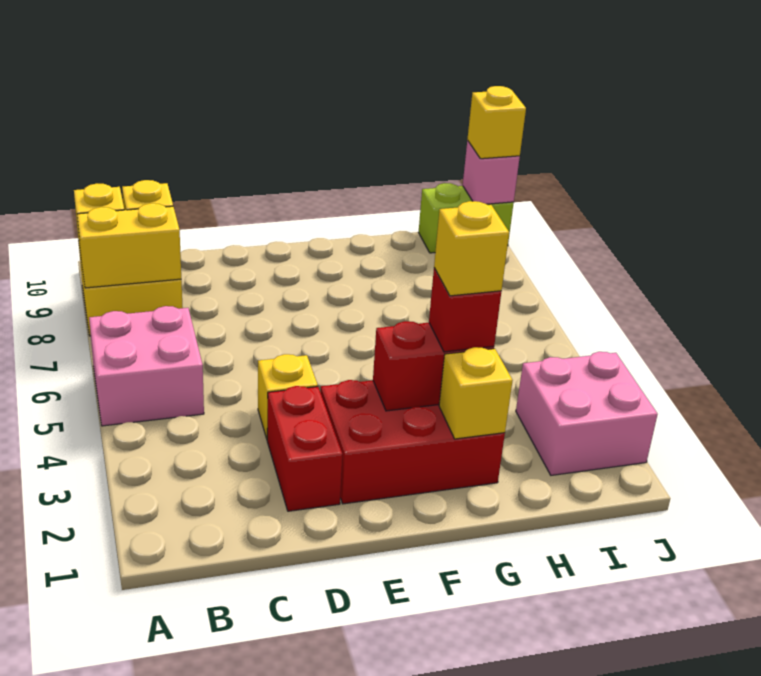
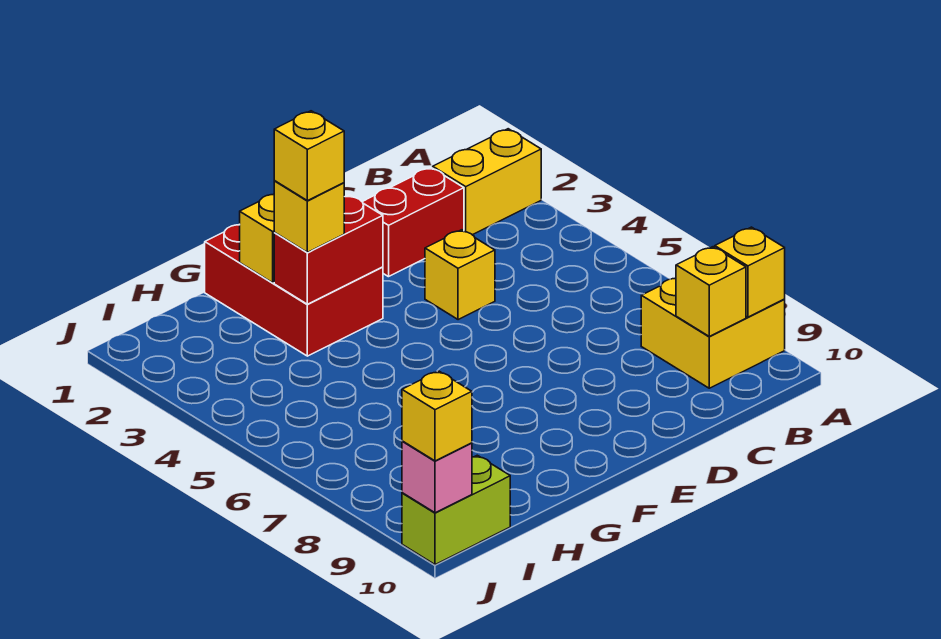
pink brick A5:B6 level 1 -> none
yellow brick A8:B8 level 2 -> yellow brick A2:B2 level 1
red brick D2:D3 level 1 -> red brick C2:D2 level 1
red brick E2:G3 level 1 -> red brick F1:G3 level 1
red brick G3 level 3 -> yellow brick G3 level 3
pink brick I2:J3 level 1 -> none

